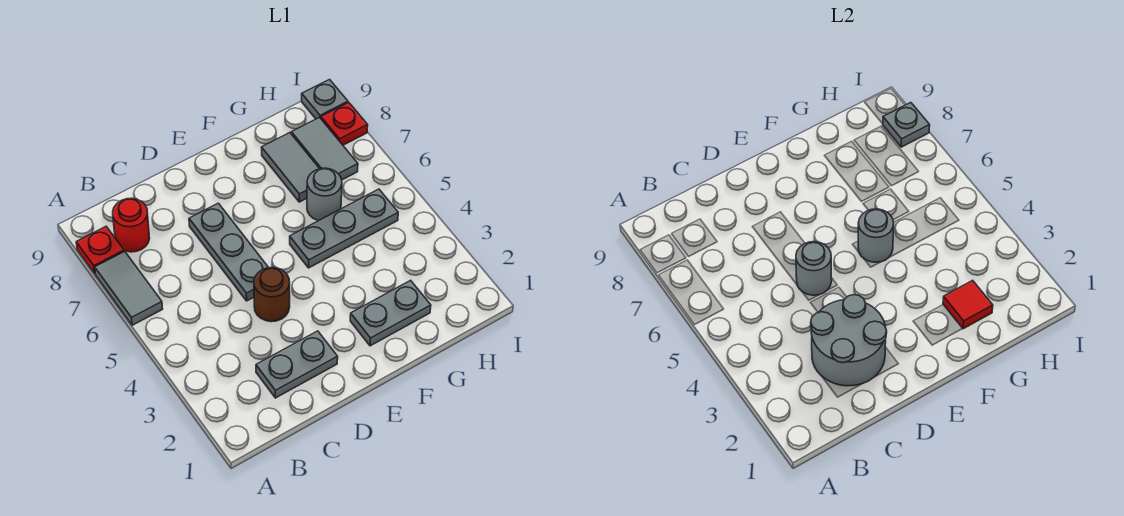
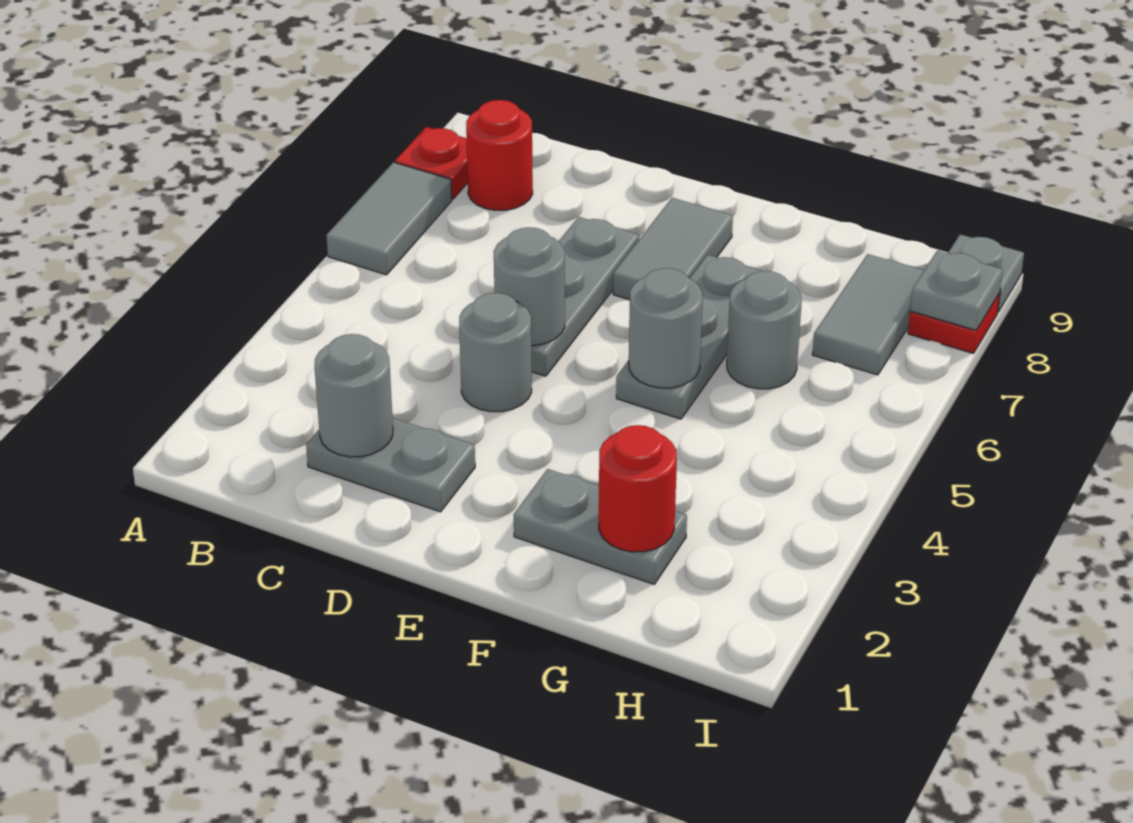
grey round brick C2:D3 level 2 -> grey round brick C2 level 2
brown round brick D4 level 1 -> grey round brick D4 level 1
grey plate F5:H5 level 1 -> grey plate F5:F7 level 1
red tile G2 level 2 -> red round brick G2 level 2
grey tile G7:G8 level 1 -> grey tile E7:E8 level 1

